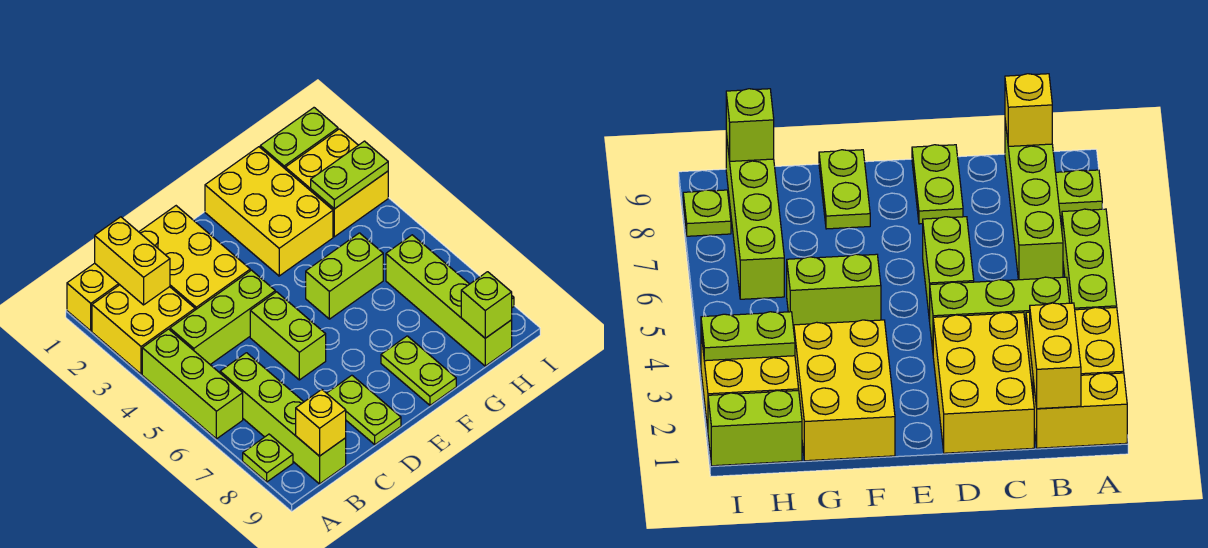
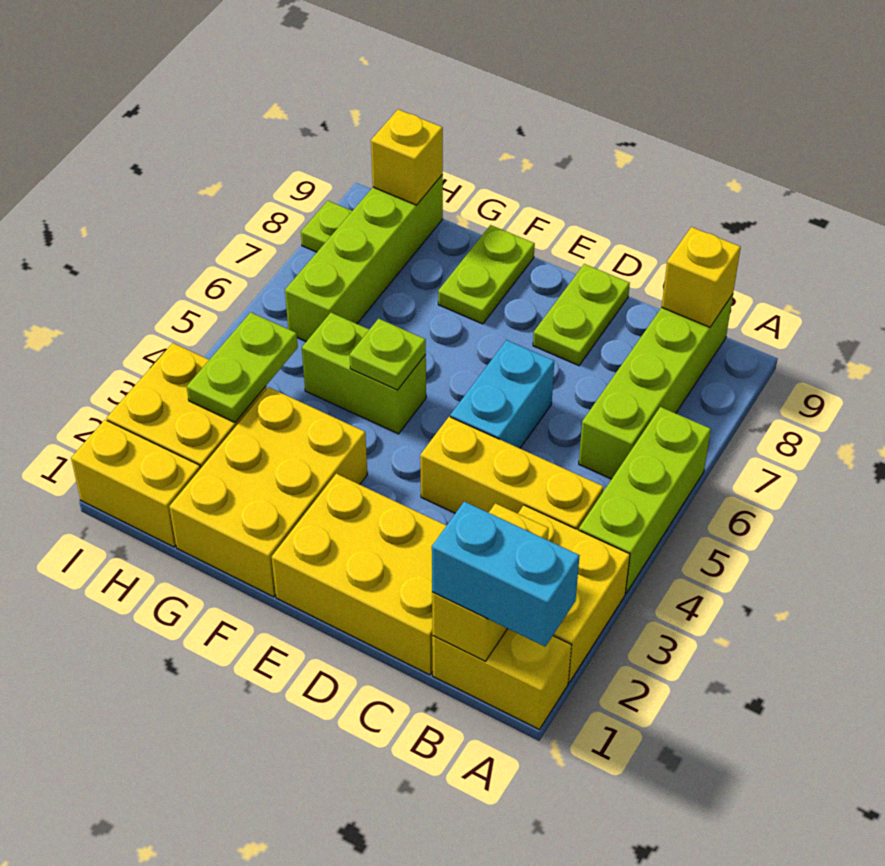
none -> cyan brick A1:B1 level 3
lime plate A8 level 1 -> lime plate F5 level 2
lime brick B4:D4 level 1 -> yellow brick B4:D4 level 1
yellow brick C1:D3 level 1 -> yellow brick C1:E2 level 1
lime brick D5:D6 level 1 -> cyan brick D5:D6 level 1
lime brick H1:I1 level 1 -> yellow brick H1:I1 level 1
lime plate H3:I3 level 2 -> lime plate H3:H4 level 2
lime brick H9 level 2 -> yellow brick H9 level 2

